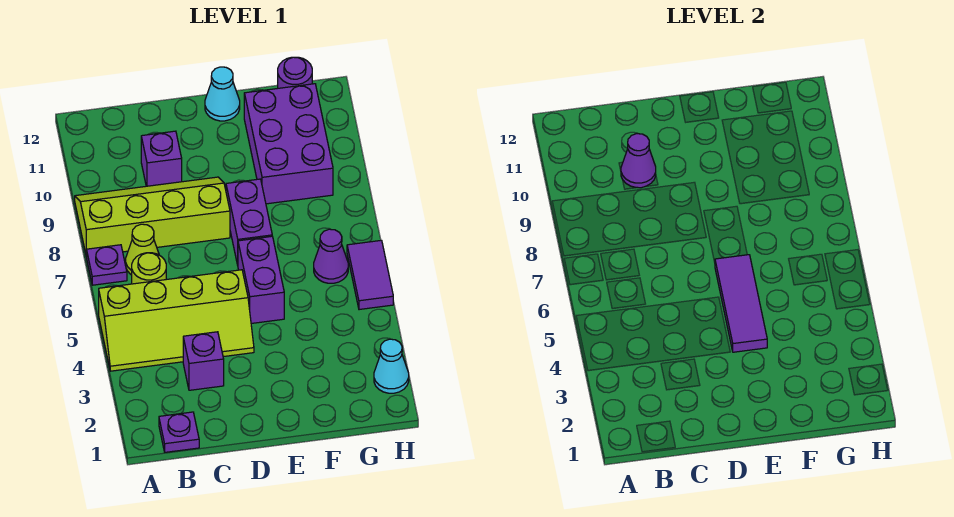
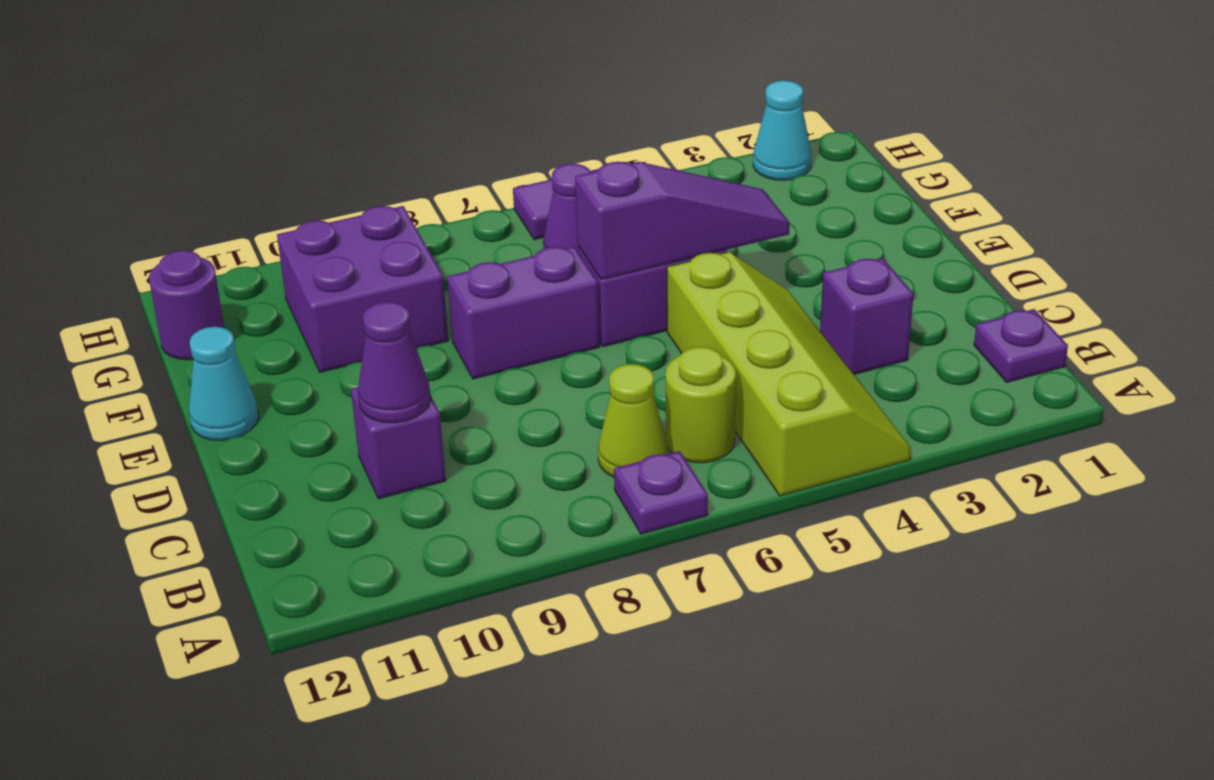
lime slope A8:D9 level 1 top 8 -> none
purple tile E4:E6 level 2 -> purple slope E4:E6 level 2 top 6
purple brick F9:G11 level 1 -> purple brick F9:G10 level 1

